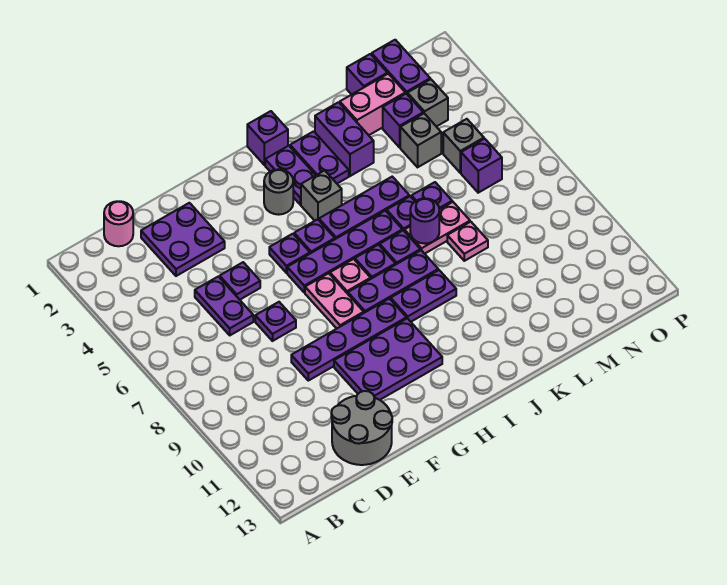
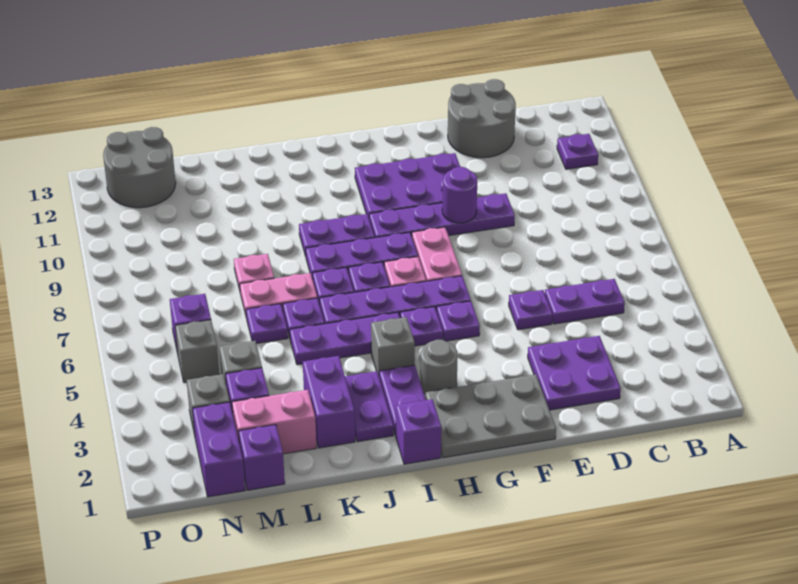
pink round brick C1 level 1 -> none
purple plate D5:D6 level 1 -> purple plate C5:D5 level 1
purple plate E7 level 1 -> purple plate B11 level 1
none -> grey plate F1:H2 level 1
purple round brick K7 level 2 -> purple round brick F9 level 2
none -> grey round brick N12:O13 level 1

